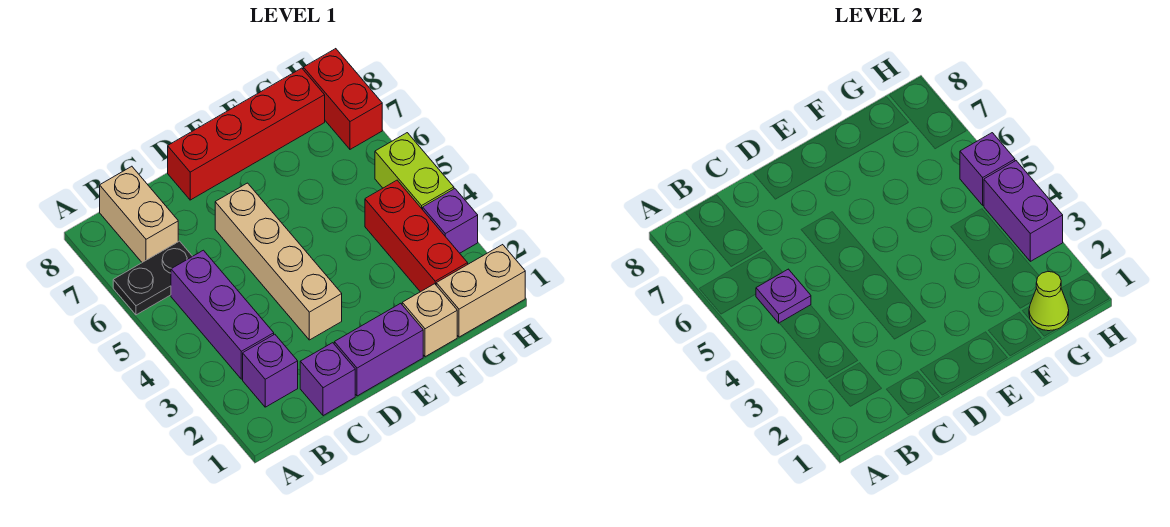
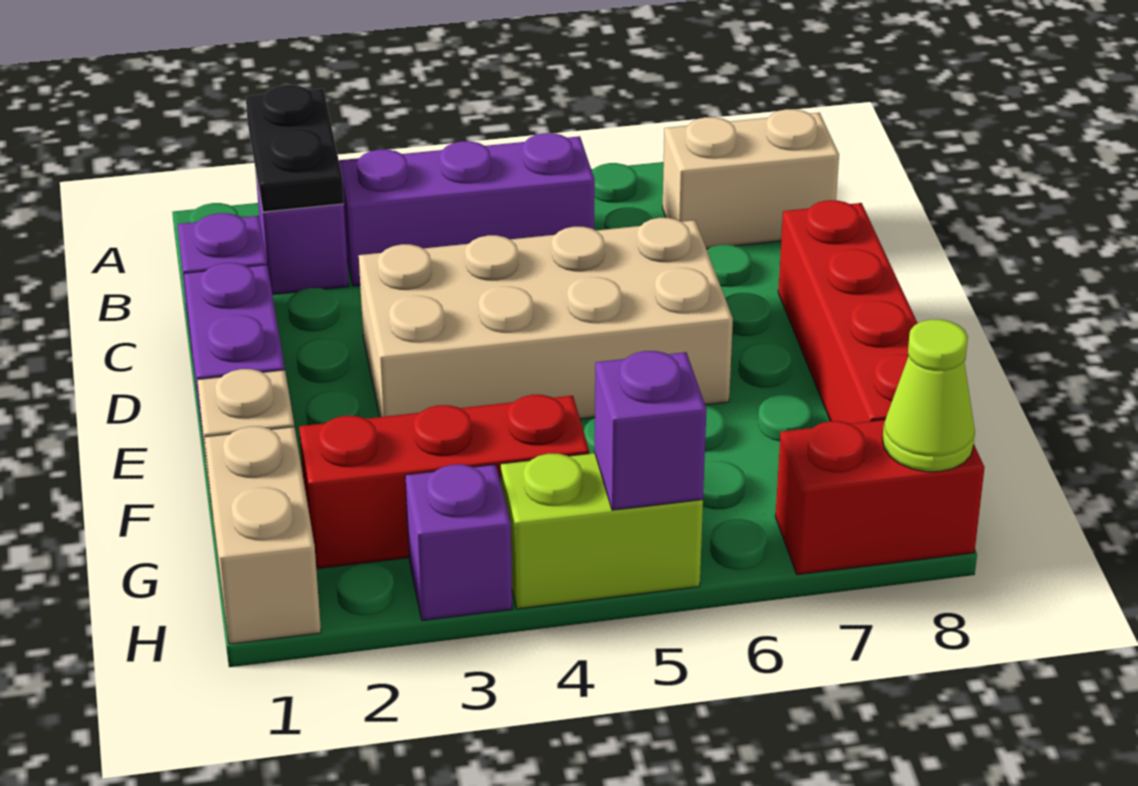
black plate A6:B6 level 1 -> black plate A2:B2 level 2
purple plate B5 level 2 -> none
tan brick D3:D6 level 1 -> tan brick D3:E6 level 1
lime cone G1 level 2 -> lime cone H8 level 2
purple brick H3:H4 level 2 -> none

